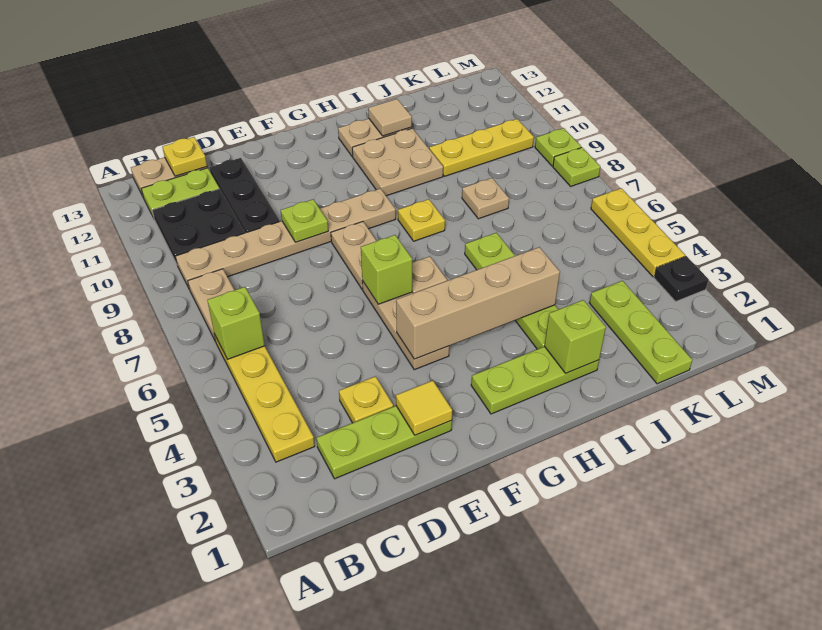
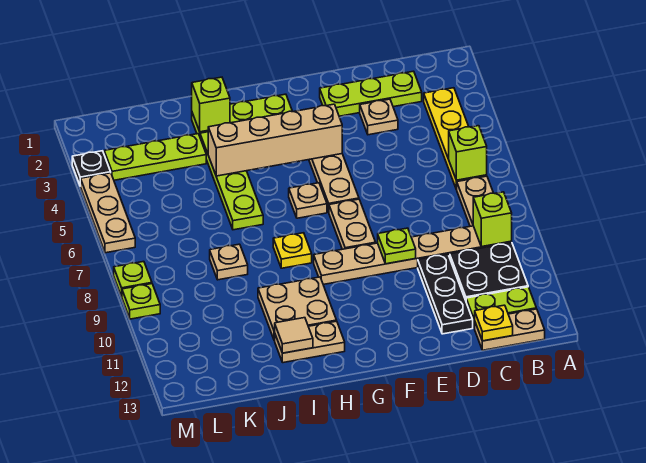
yellow plate D3 level 1 -> tan plate D3 level 1
yellow tile E2 level 2 -> none
lime brick F6 level 2 -> lime brick B9 level 2
yellow plate J10:L10 level 1 -> none
lime plate K1:K3 level 1 -> lime plate J3:L3 level 1
yellow plate M4:M6 level 1 -> tan plate M4:M6 level 1

